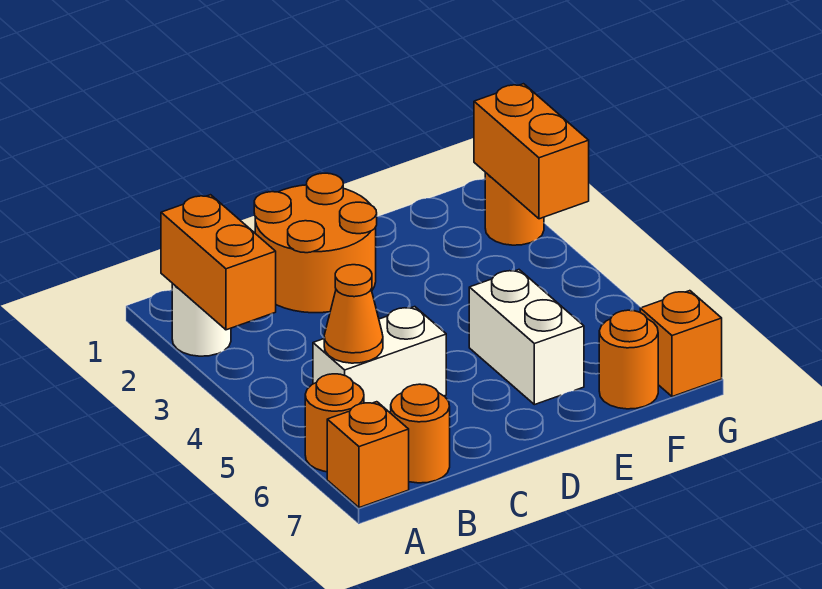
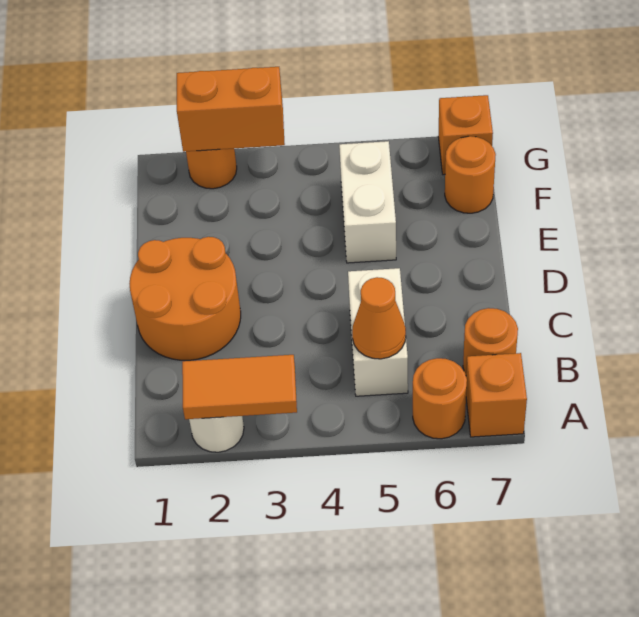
orange brick A2:A3 level 2 -> orange tile A2:A3 level 2
white brick E5:E6 level 1 -> white brick E5:F5 level 1

